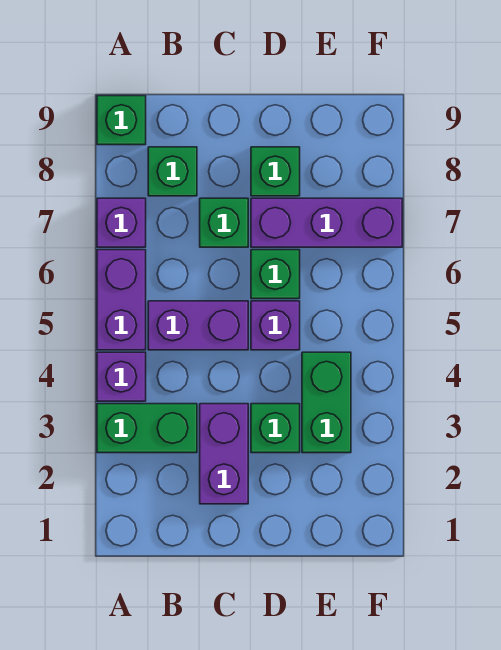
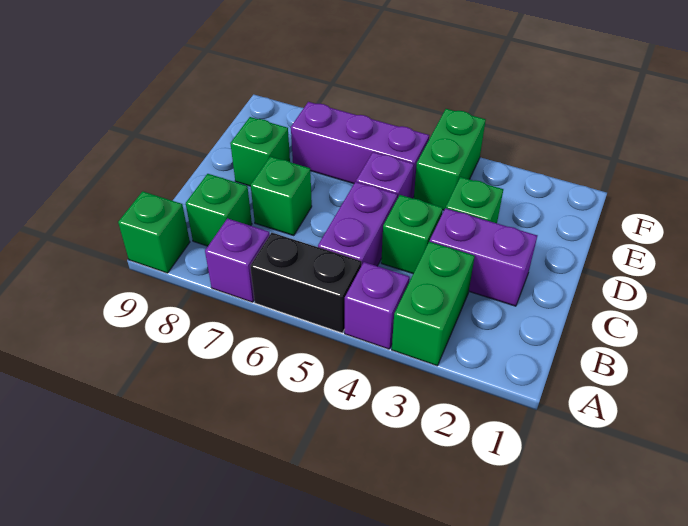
purple brick A5:A6 level 1 -> black brick A5:A6 level 1
green brick D6 level 1 -> green brick C4 level 1
purple brick D7:F7 level 1 -> purple brick E5:E7 level 1
green brick E3:E4 level 1 -> green brick E4:F4 level 1

